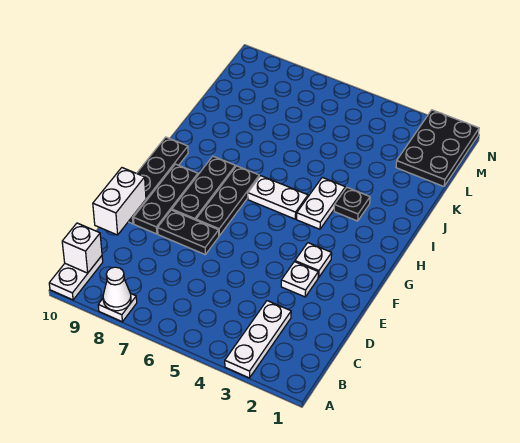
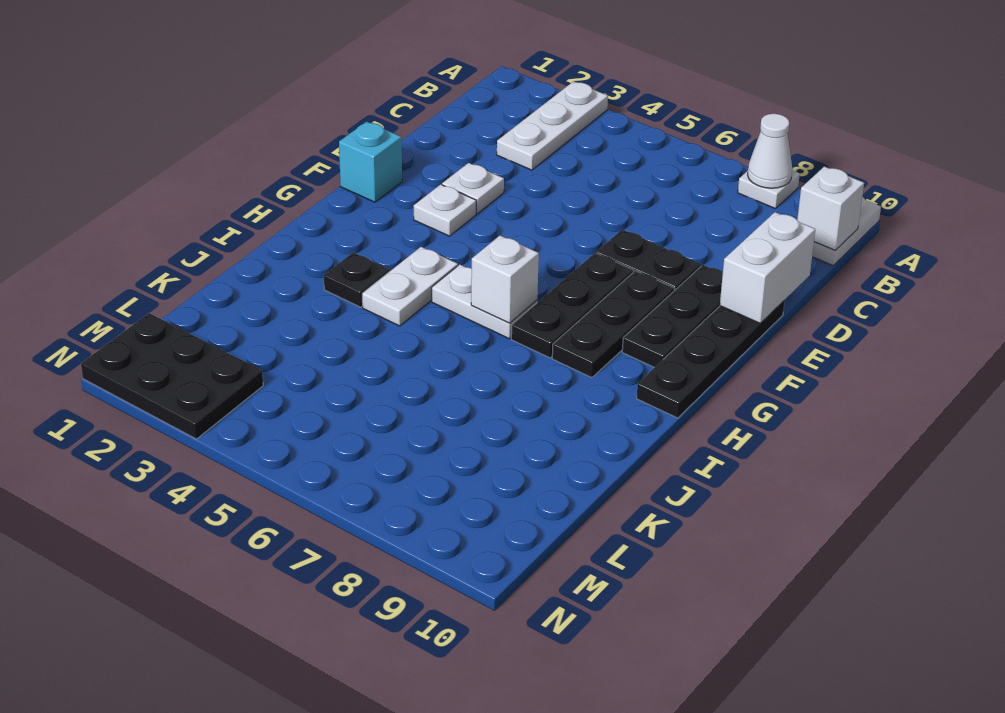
none -> cyan brick F1 level 1
none -> white brick H6 level 2
black plate L1:N2 level 1 -> black plate M1:N3 level 1

